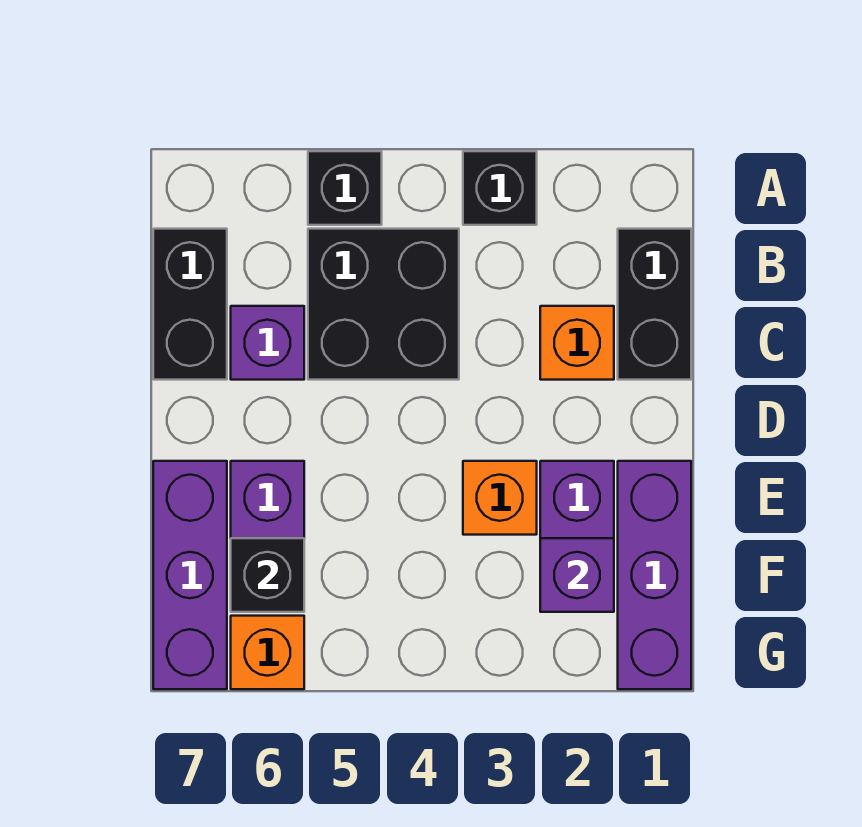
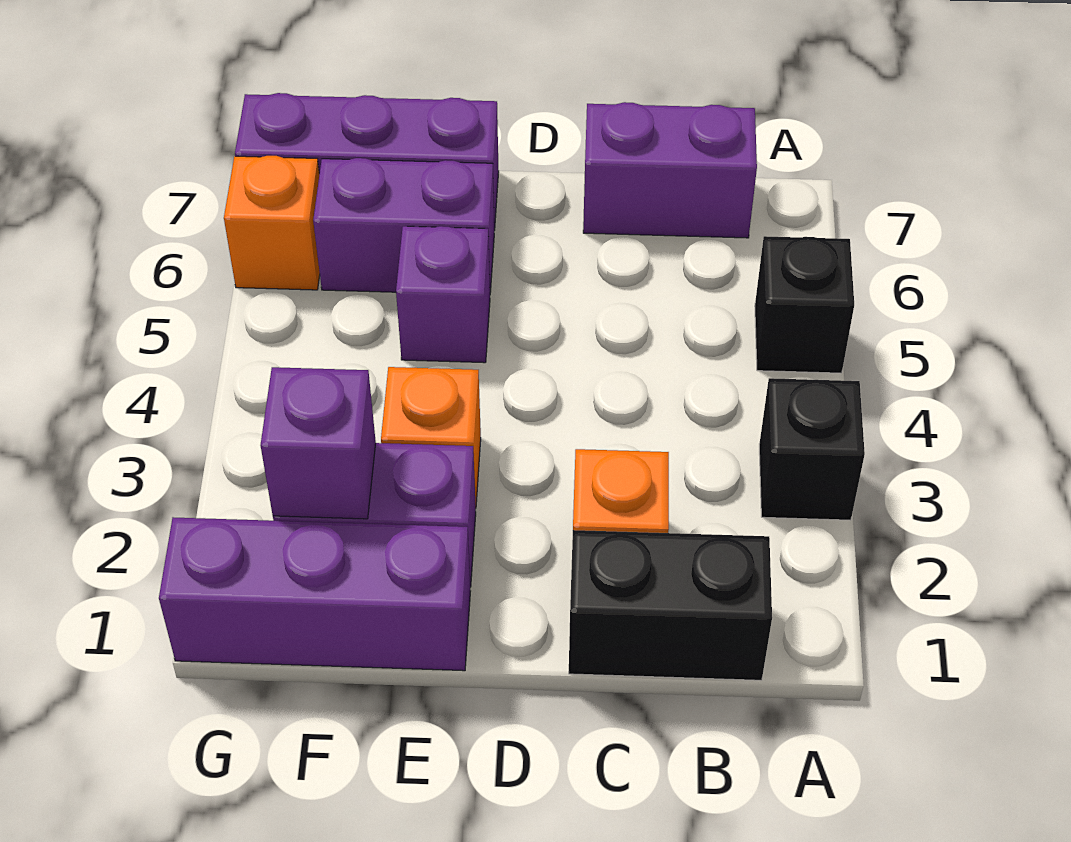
black brick B4:C5 level 1 -> none
black brick B7:C7 level 1 -> purple brick B7:C7 level 1
purple brick C6 level 1 -> purple brick E5 level 1
black brick F6 level 2 -> none

